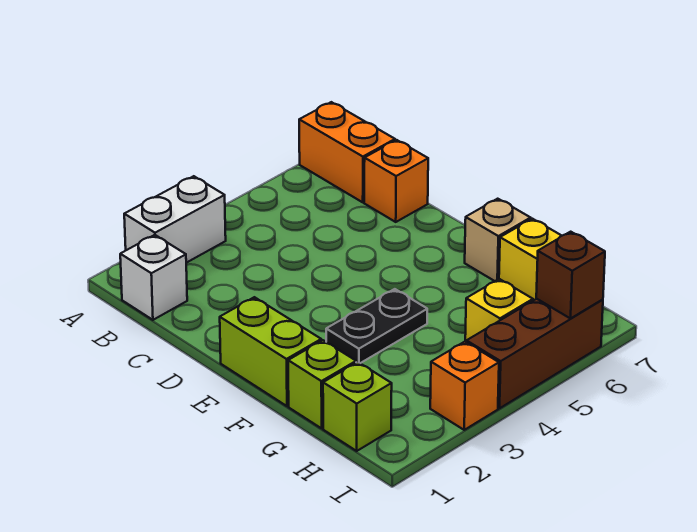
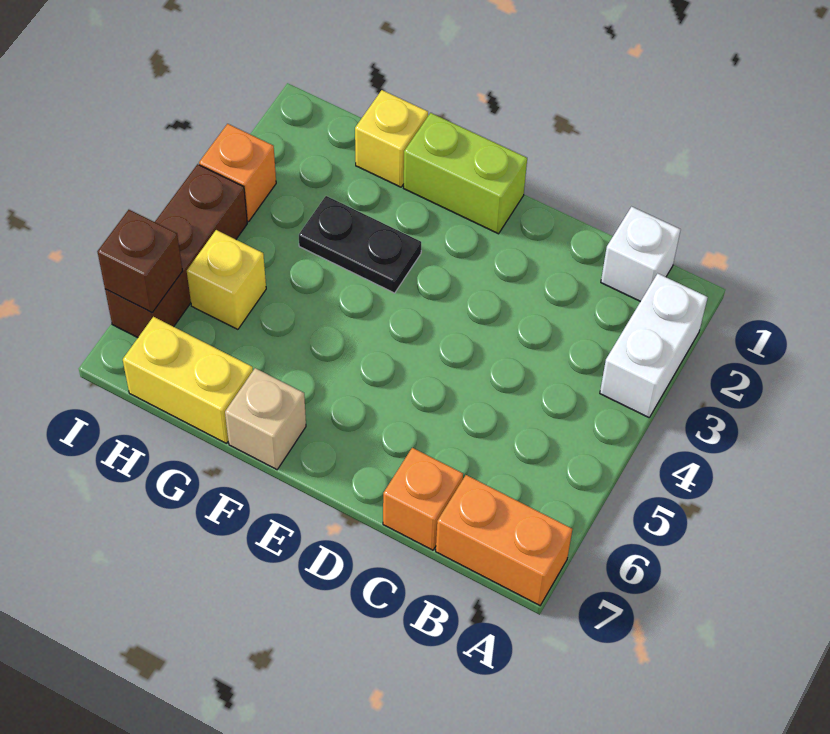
black plate F3:F4 level 1 -> black plate F3:G3 level 1
lime brick G1 level 1 -> yellow brick G1 level 1
lime brick H1 level 1 -> none

